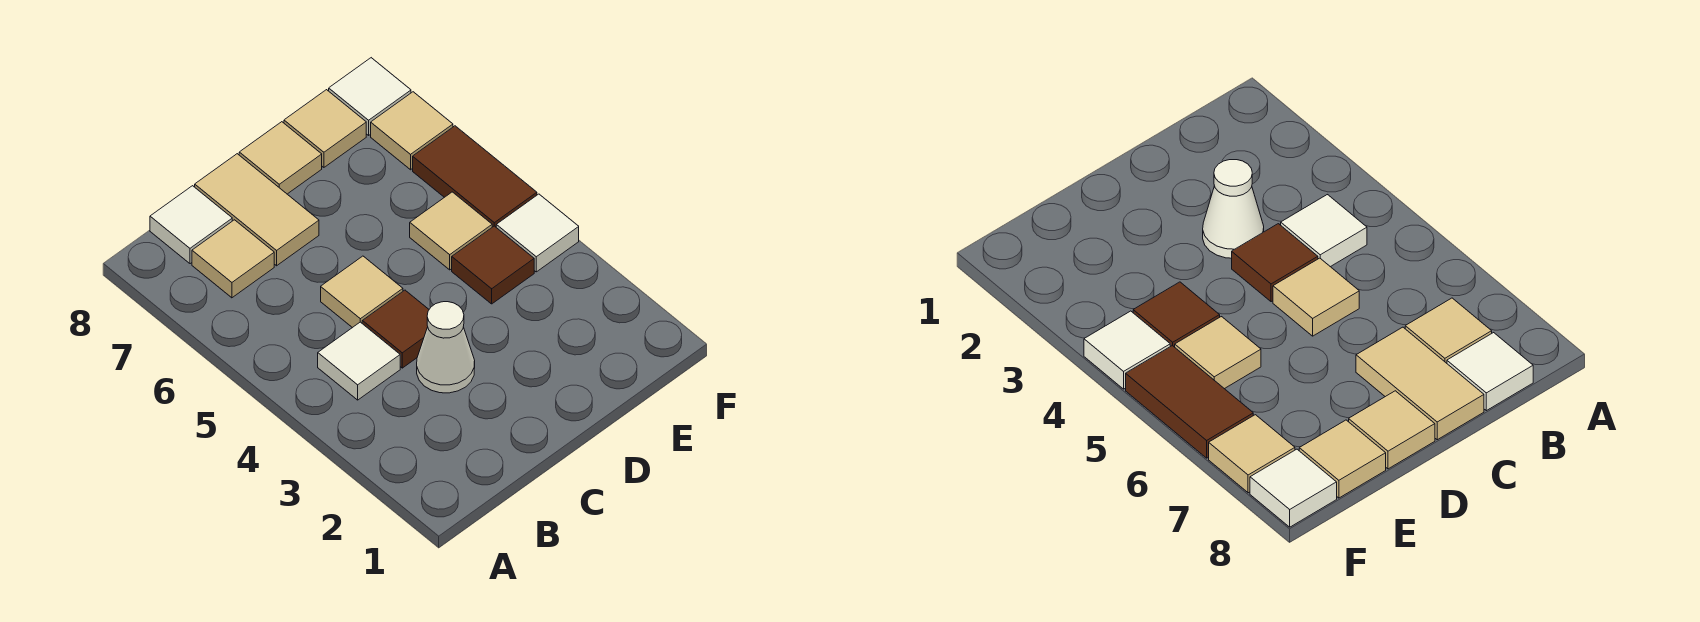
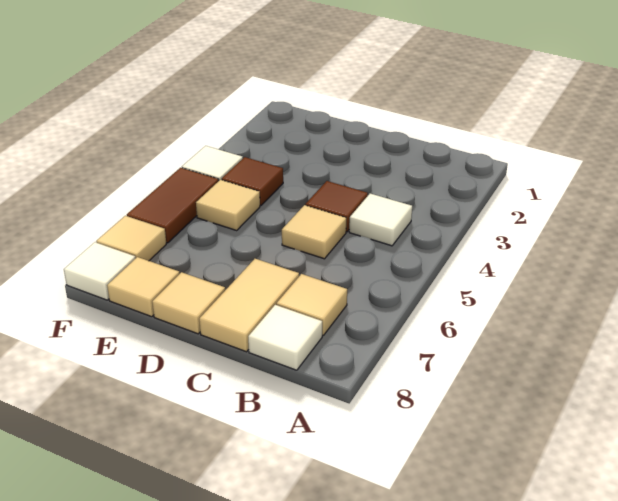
white cone C3 level 1 -> none

